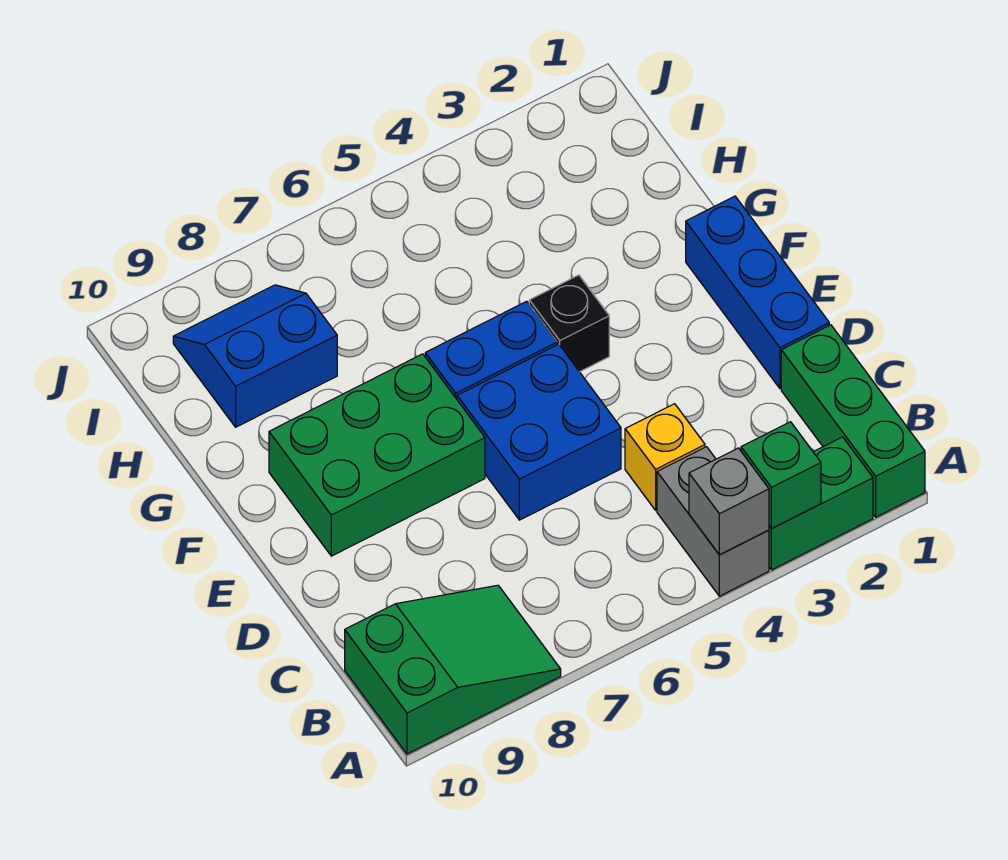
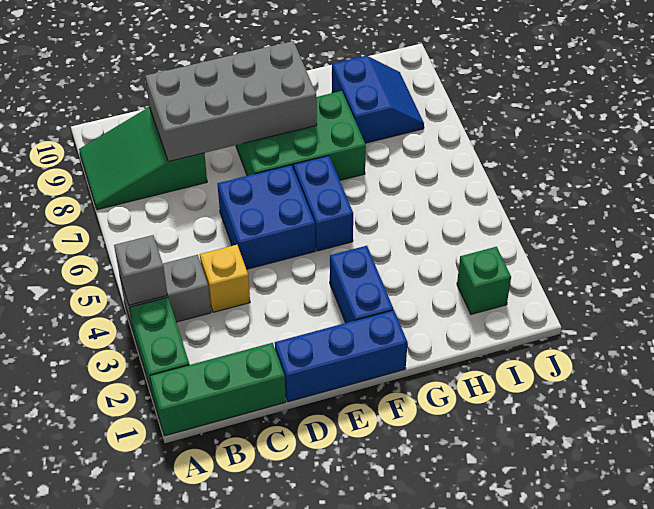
green brick A3 level 2 -> green brick I2 level 1
green slope A8:B10 level 1 top 10 -> green slope A8:C9 level 1 top C
none -> grey brick C8:F9 level 2
green brick E7:F9 level 1 -> green brick E7:G8 level 1
none -> blue brick F2:F3 level 1
black brick F4 level 1 -> none

